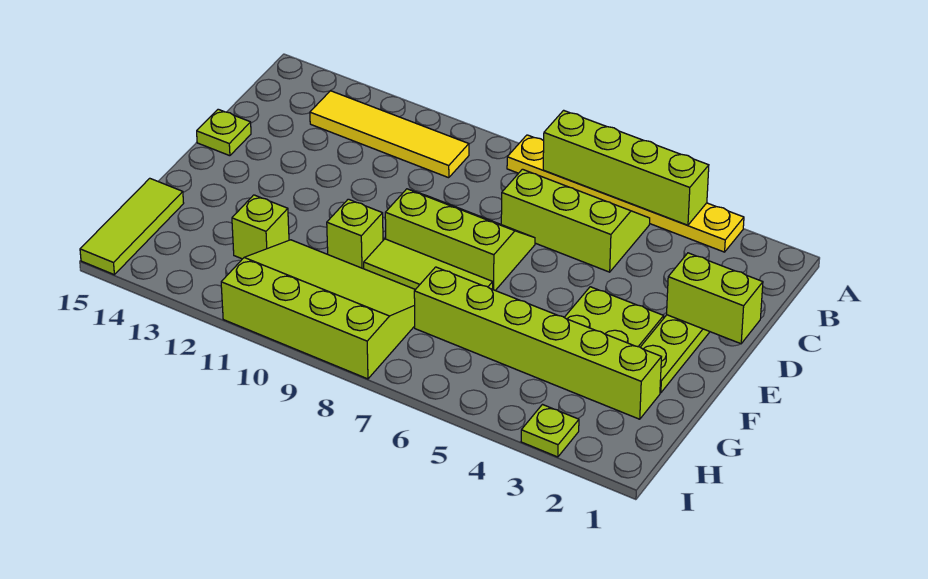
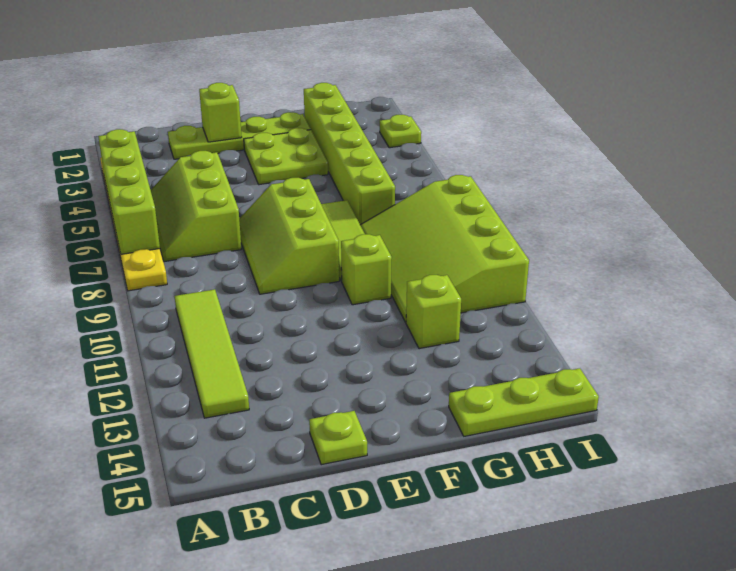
yellow tile B10:B13 level 1 -> lime tile B10:B13 level 1
lime brick D1:D2 level 2 -> lime brick D2 level 2
lime tile G15:I15 level 1 -> lime plate G15:I15 level 1

